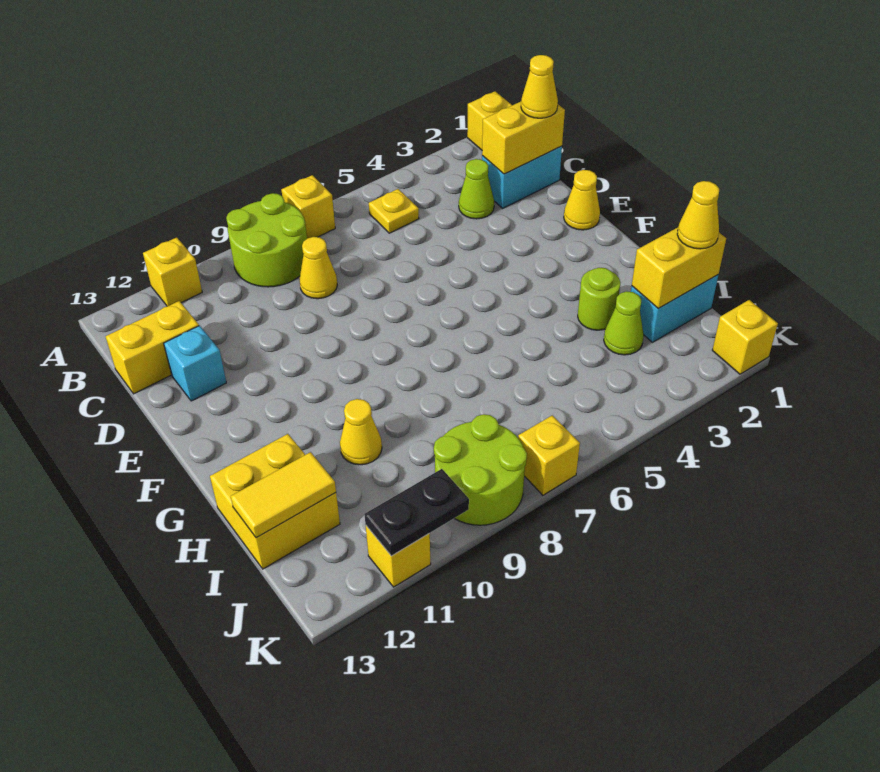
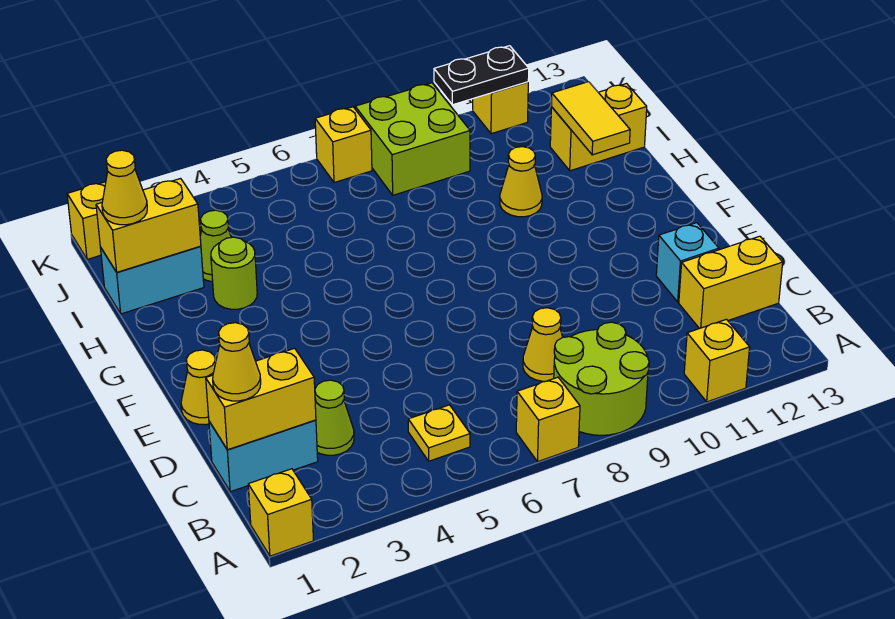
yellow brick H12:I13 level 1 -> yellow brick I12:I13 level 1
yellow tile I12:I13 level 2 -> yellow tile H12:I12 level 2
lime round brick J8:K9 level 1 -> lime brick J8:K9 level 1

